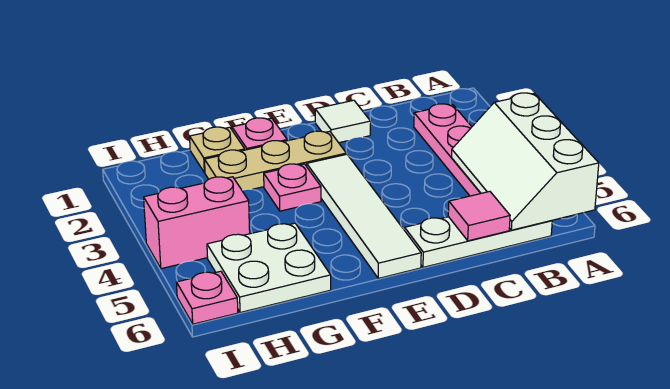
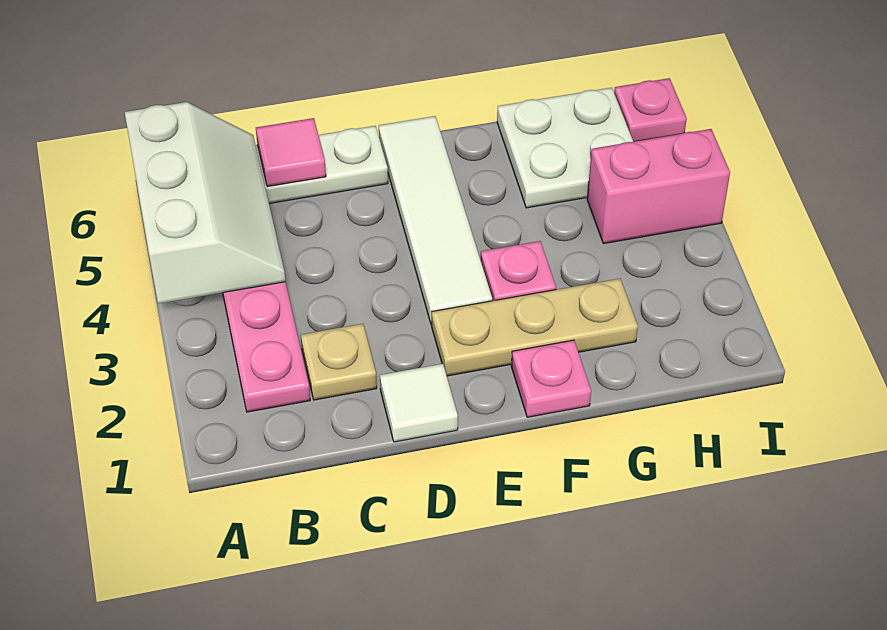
tan plate G1 level 1 -> tan plate C2 level 1

